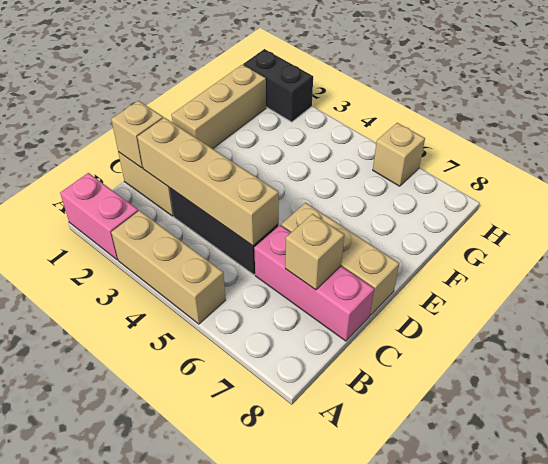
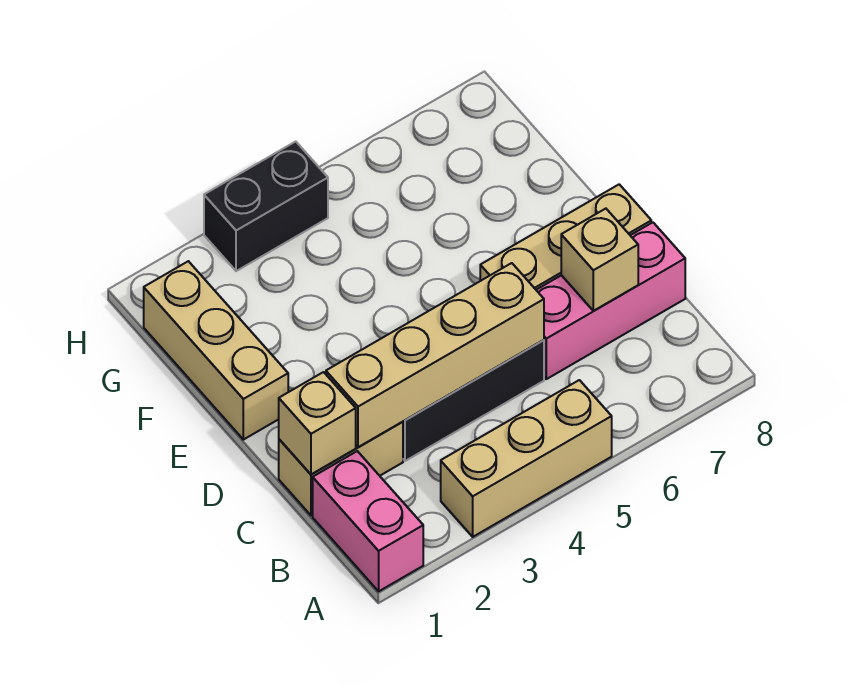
pink brick A1:A2 level 1 -> pink brick A1:B1 level 1
black brick H1:H2 level 1 -> black brick H3:H4 level 1
tan brick H6 level 1 -> none

